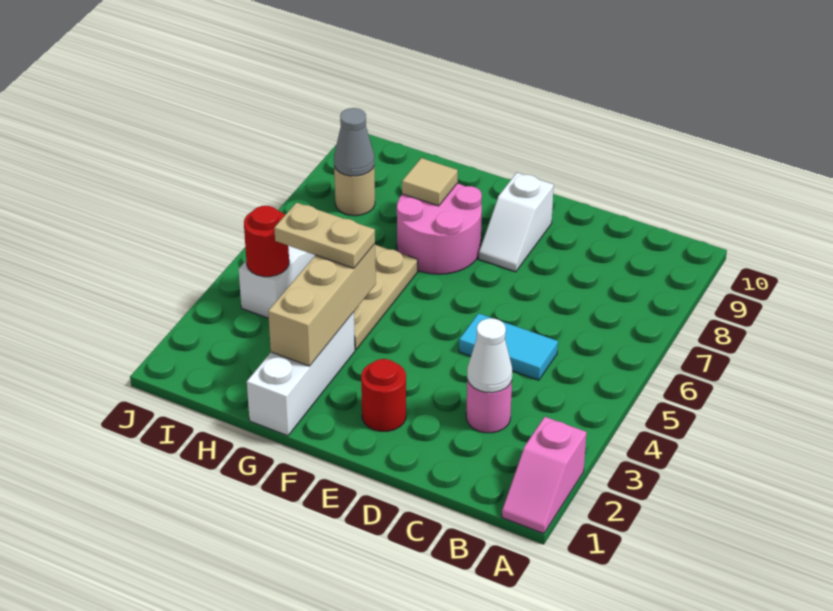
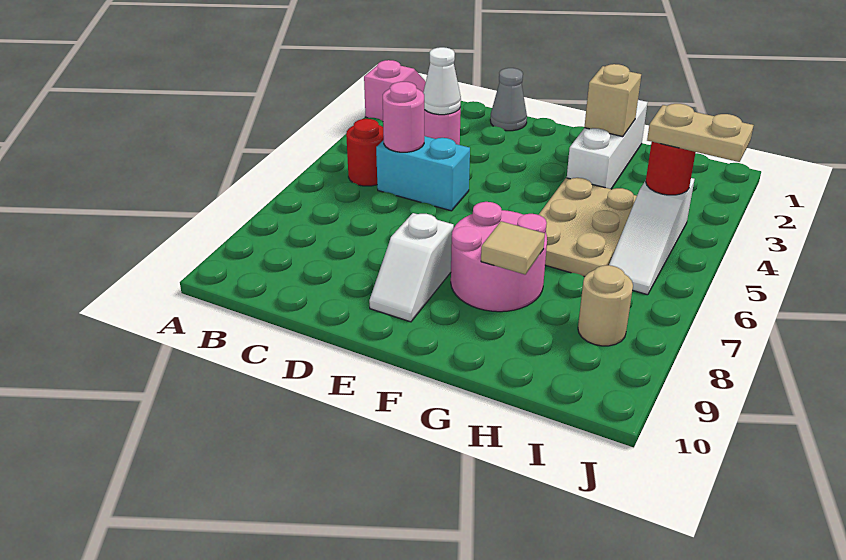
cyan tile C5:D5 level 1 -> cyan brick C5:D5 level 1
none -> pink round brick C5 level 2
red round brick E2 level 1 -> red round brick B5 level 1
white slope E8:E9 level 1 top 9 -> white slope E8:E9 level 1 top 8
tan brick G2:G4 level 2 -> tan brick G2 level 2
tan plate G4:H4 level 3 -> tan plate I4:J4 level 3
grey cone I8 level 2 -> grey cone D1 level 1

